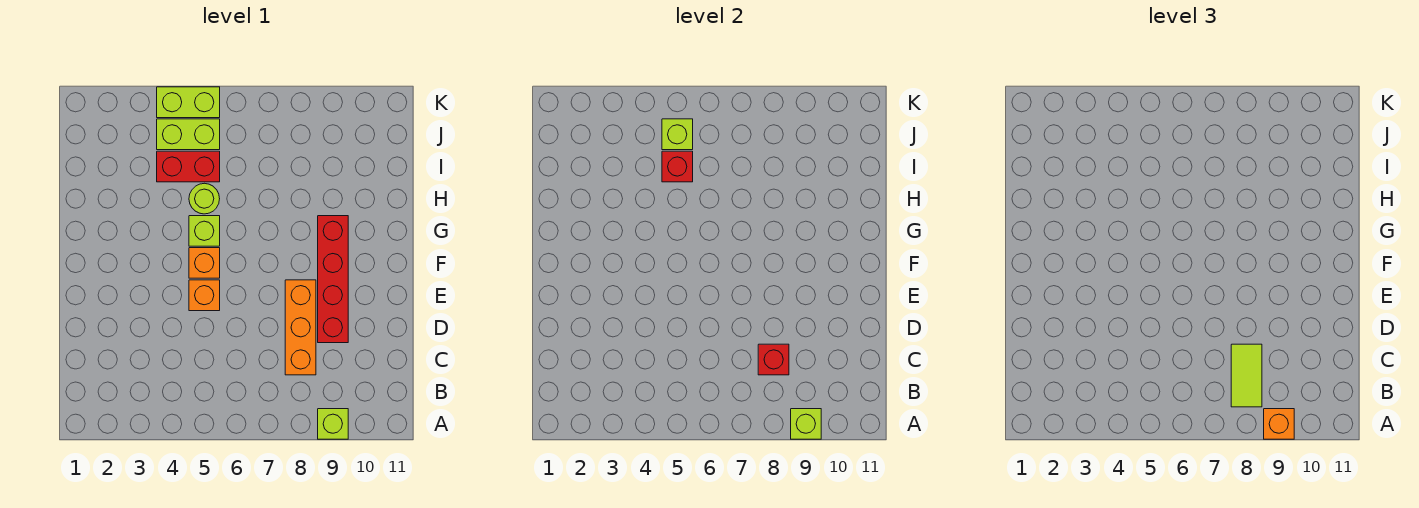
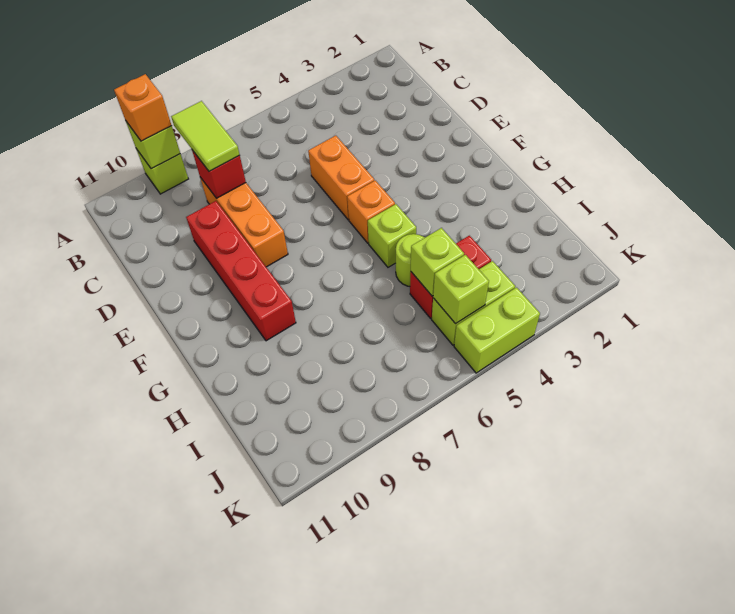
orange brick E5 level 1 -> orange brick D5:E5 level 1
red brick I5 level 2 -> lime brick I5 level 2

